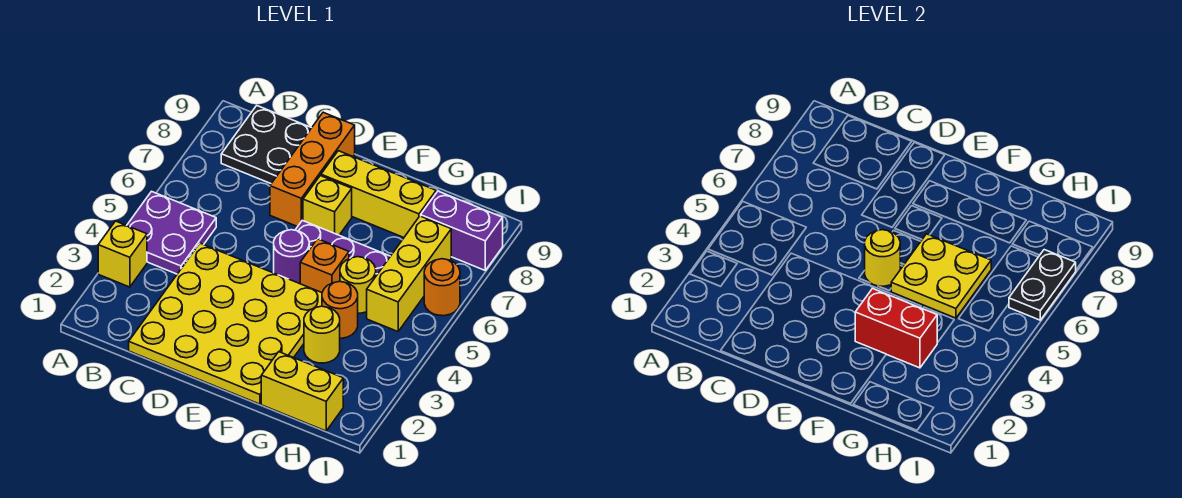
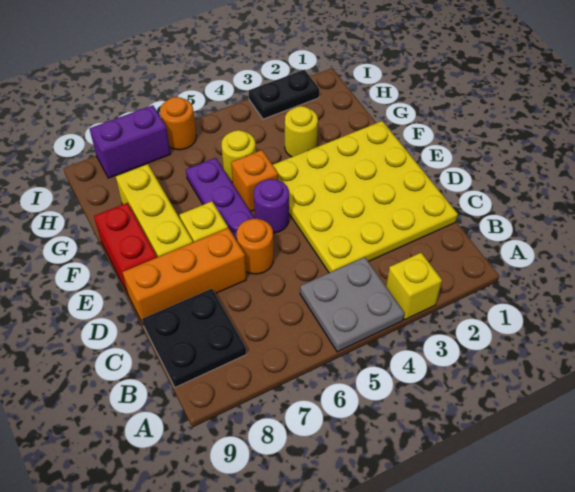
purple plate A4:B5 level 1 -> grey plate A4:B5 level 1
yellow round brick E5 level 2 -> none
red brick F3:G3 level 2 -> red brick E9:F9 level 1
yellow plate F5:G6 level 2 -> none
yellow brick G1:H1 level 1 -> none
orange round brick G4 level 1 -> orange round brick D6 level 1
yellow brick H5:H7 level 1 -> none
purple brick H8:I8 level 1 -> purple brick I7:I8 level 1
black plate I6:I7 level 2 -> black plate I2:I3 level 1

